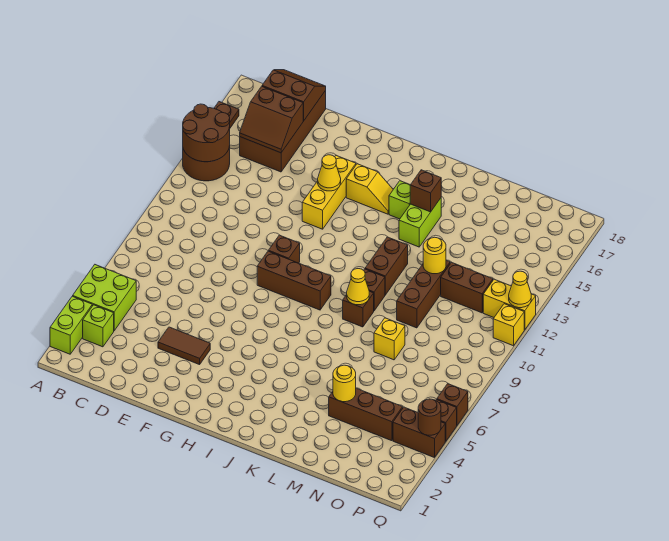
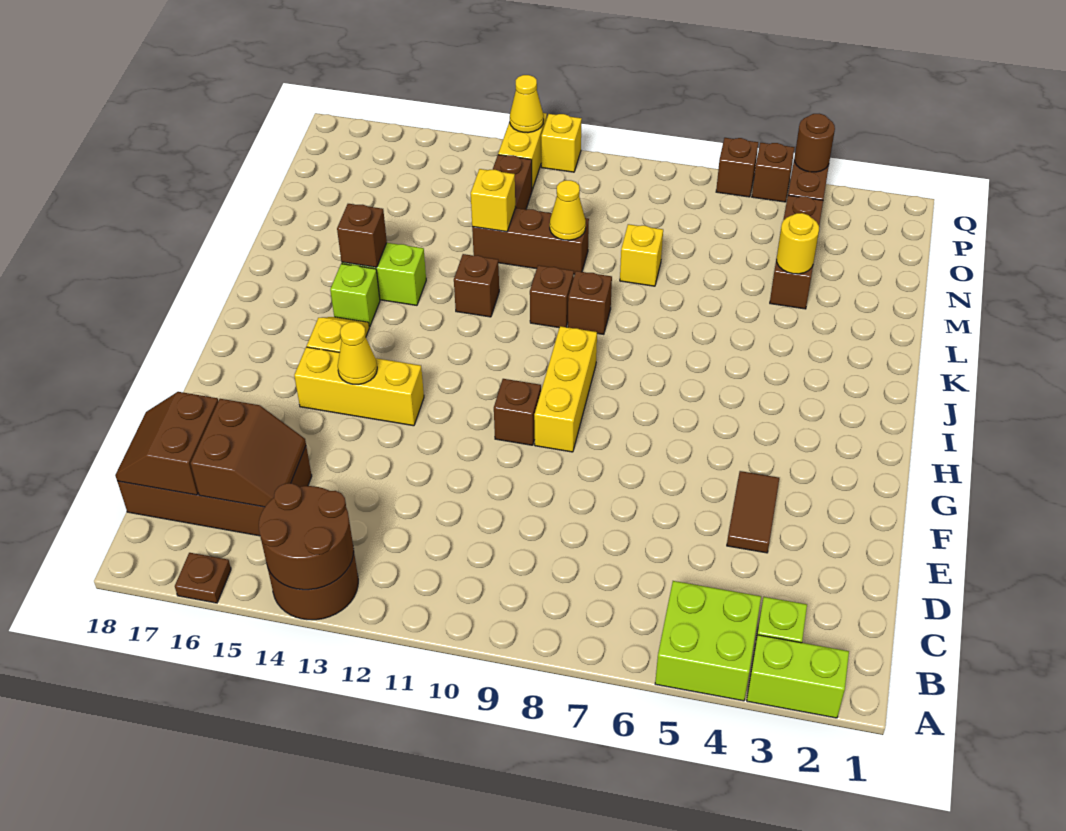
brown brick G9:I9 level 1 -> yellow brick G9:I9 level 1
yellow cone K9 level 2 -> yellow cone M10 level 2
brown brick K11:K12 level 1 -> brown brick K12 level 1
yellow round brick M12 level 2 -> yellow brick M12 level 2

